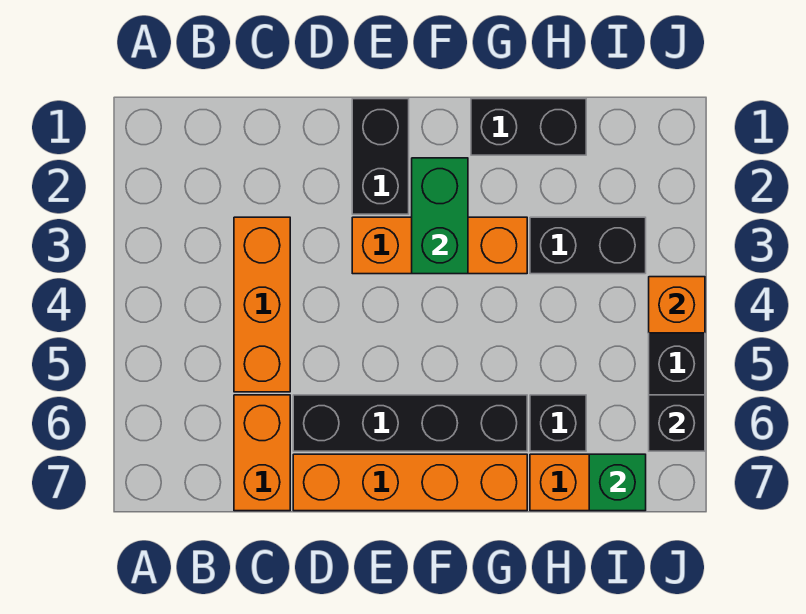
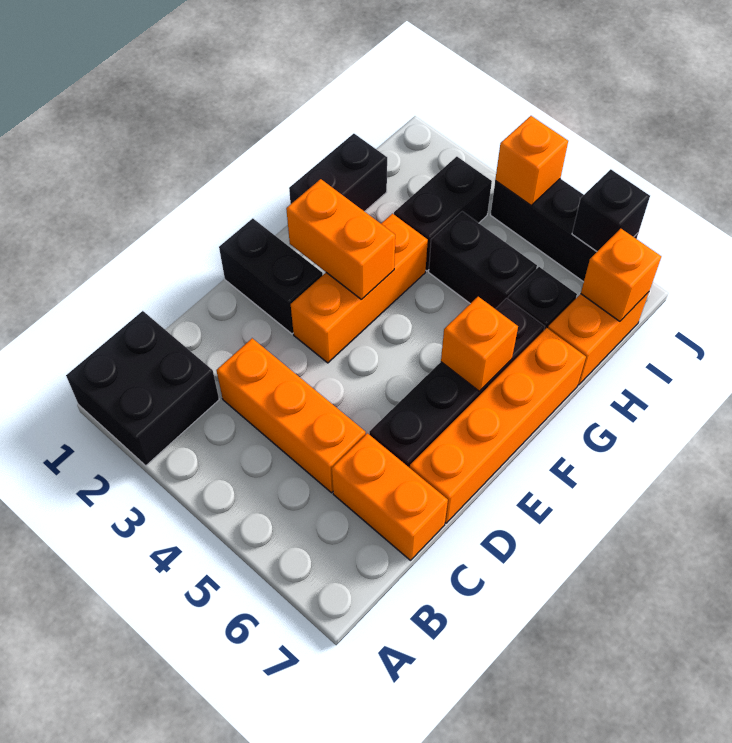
none -> black brick A1:B2 level 1
green brick F2:F3 level 2 -> orange brick F2:F3 level 2
none -> orange brick F6 level 2
none -> black brick H4:H5 level 1
green brick I7 level 2 -> orange brick I7 level 2

